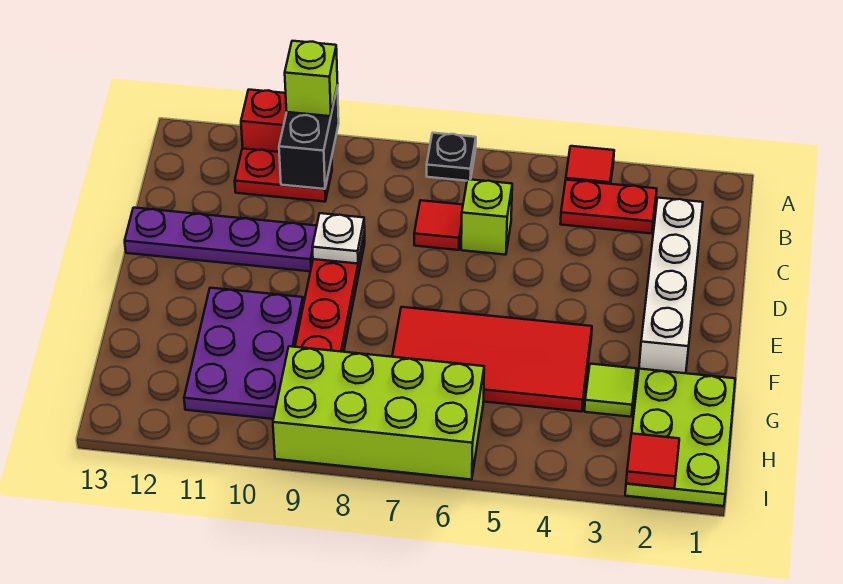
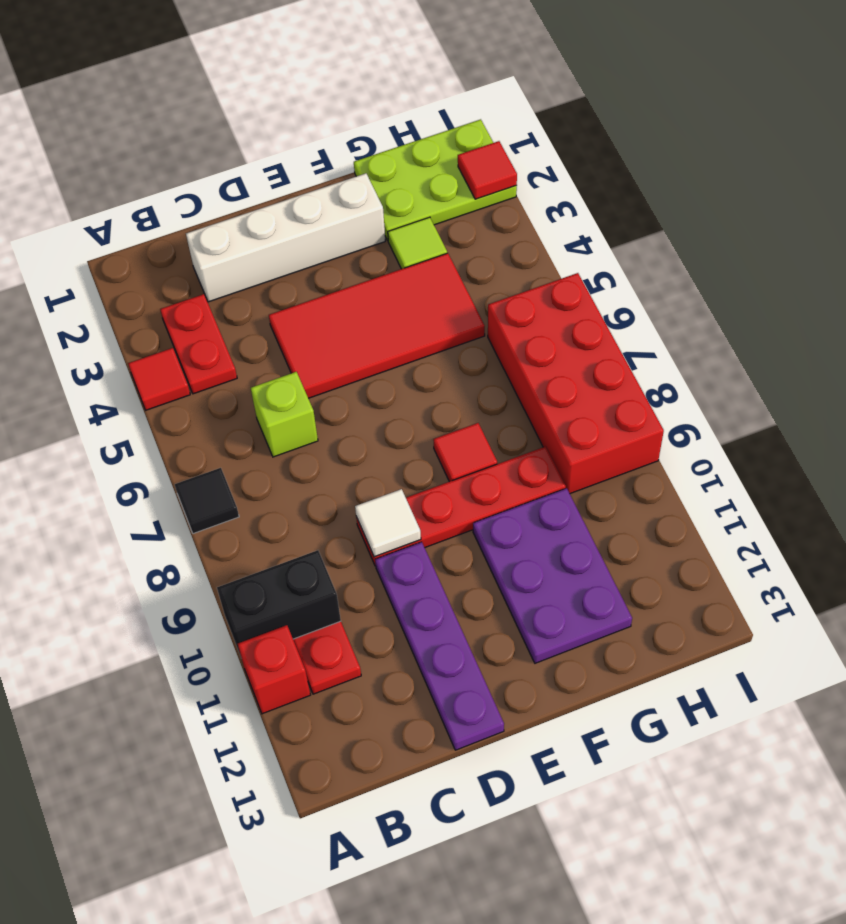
black plate A7 level 1 -> black tile A7 level 1
lime brick A10 level 3 -> none
red tile C7 level 1 -> red tile F8 level 1
white plate D9 level 2 -> white tile D9 level 2
red tile F4:G7 level 1 -> red tile D4:G5 level 1
purple plate F10:H11 level 1 -> purple plate F10:G12 level 1
lime brick H6:I9 level 1 -> red brick H6:I9 level 1

